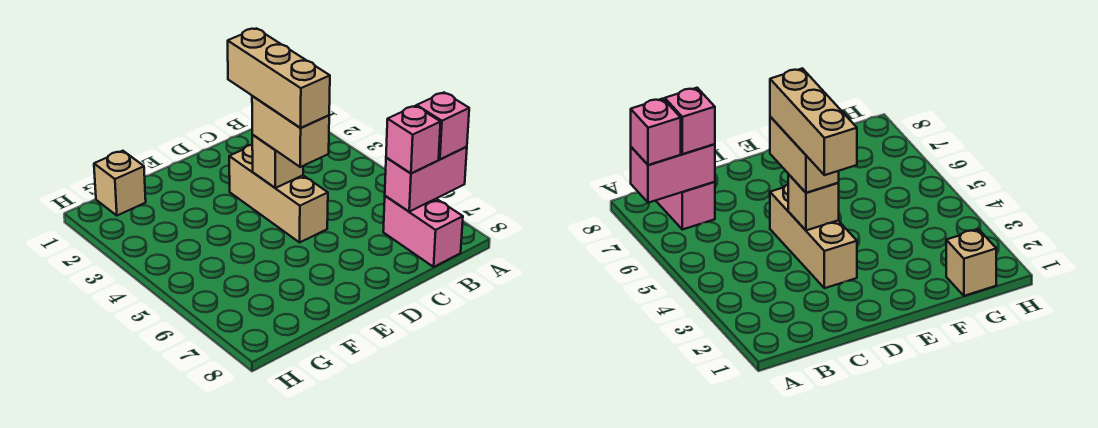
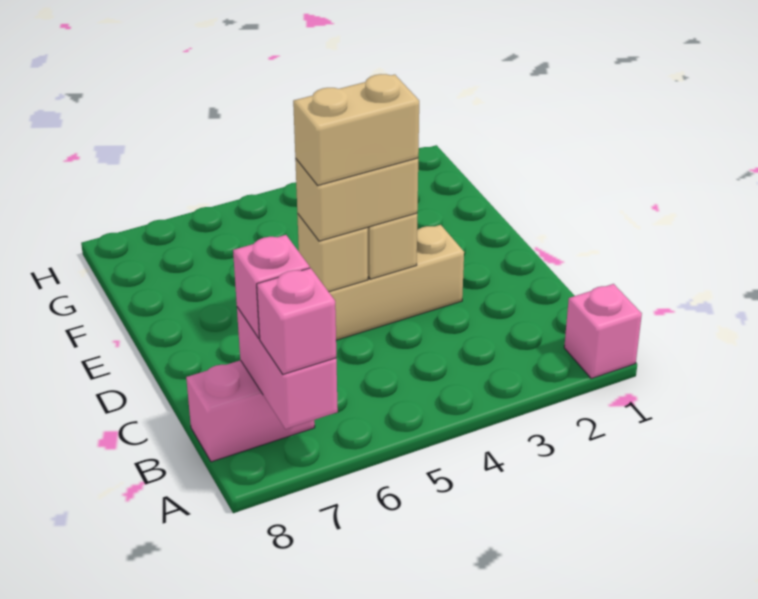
none -> pink brick A1 level 1
tan brick D3:D5 level 4 -> tan brick D4:D5 level 4
tan brick G1 level 1 -> tan brick D5 level 2

